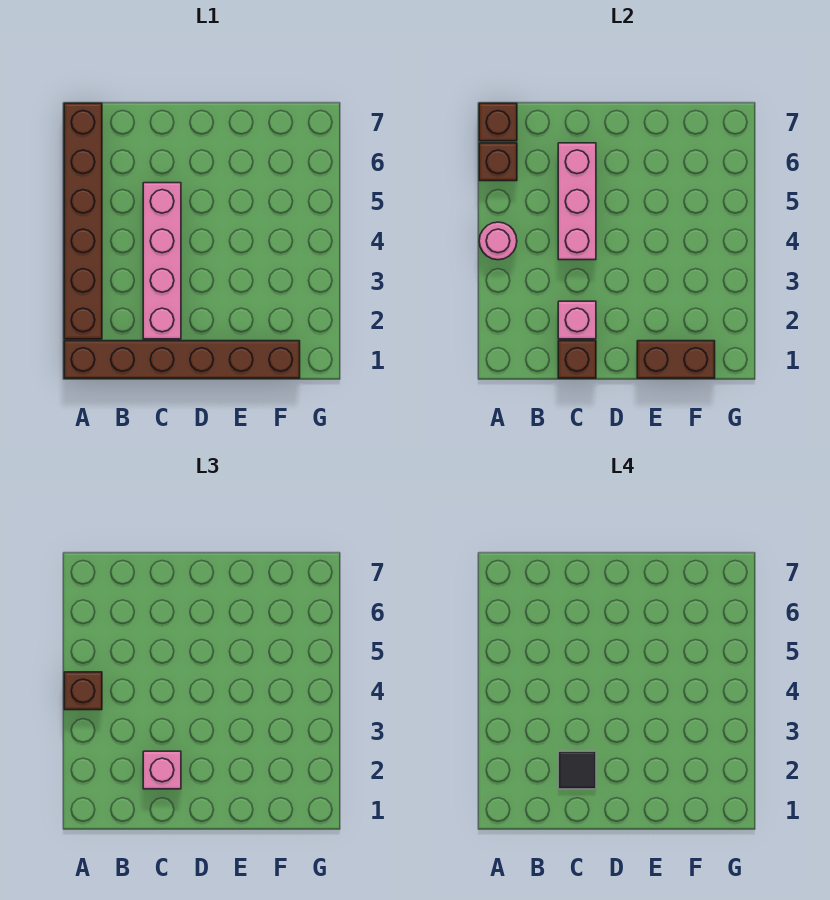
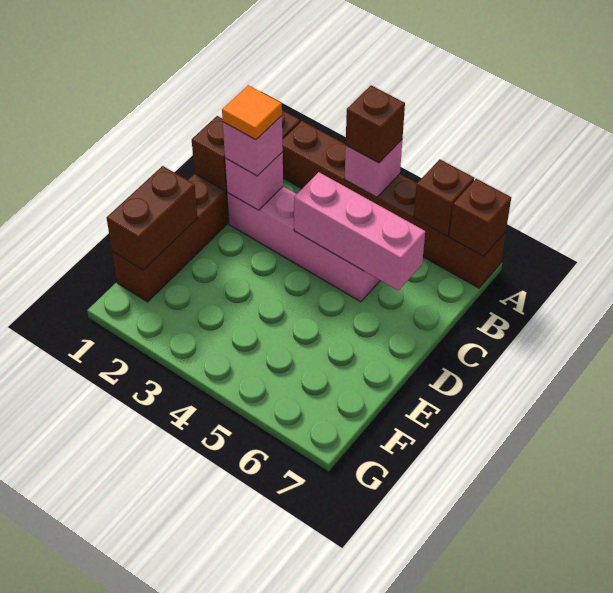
pink round brick A4 level 2 -> pink brick A4 level 2
black tile C2 level 4 -> orange tile C2 level 4

